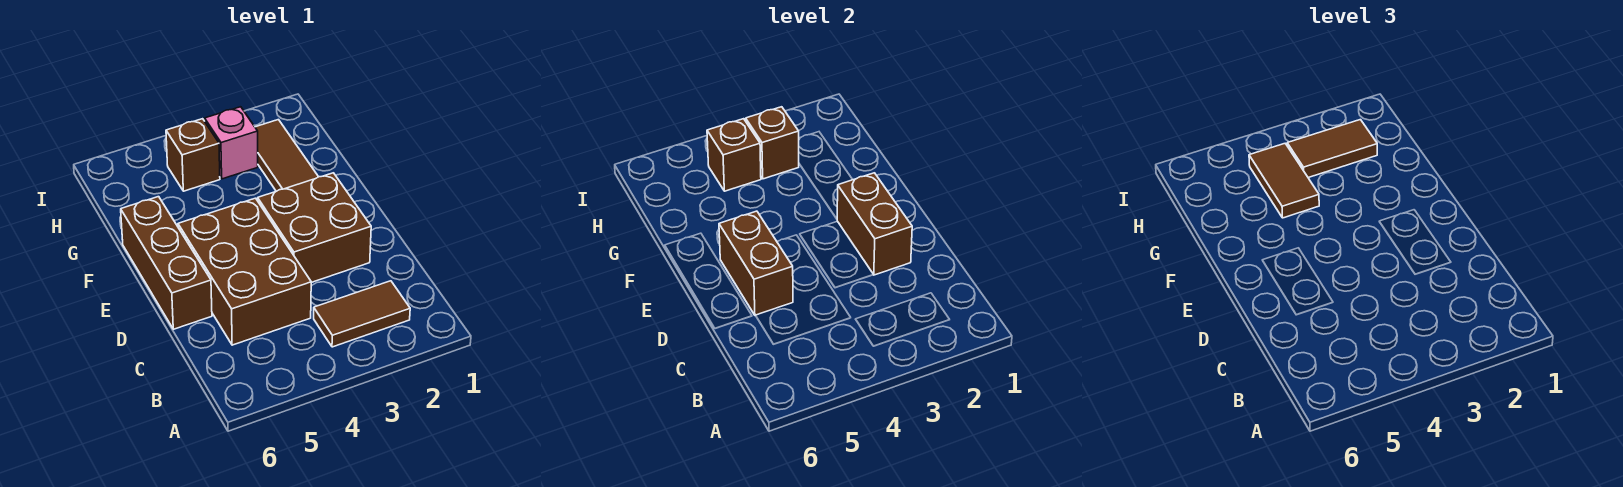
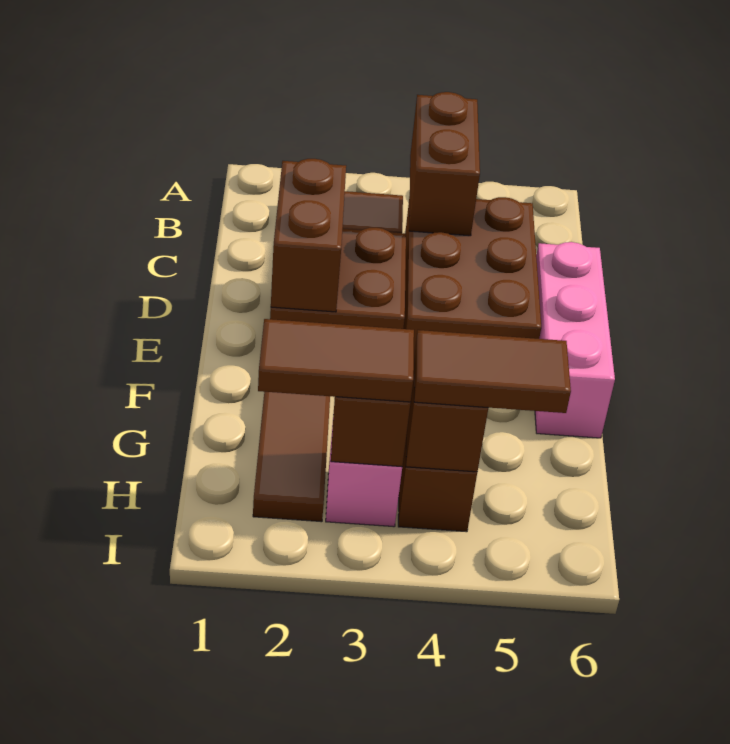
brown brick D5:E5 level 2 -> brown brick B4:C4 level 2
brown brick D6:F6 level 1 -> pink brick D6:F6 level 1
brown tile G4:H4 level 3 -> brown tile H4:H5 level 3

